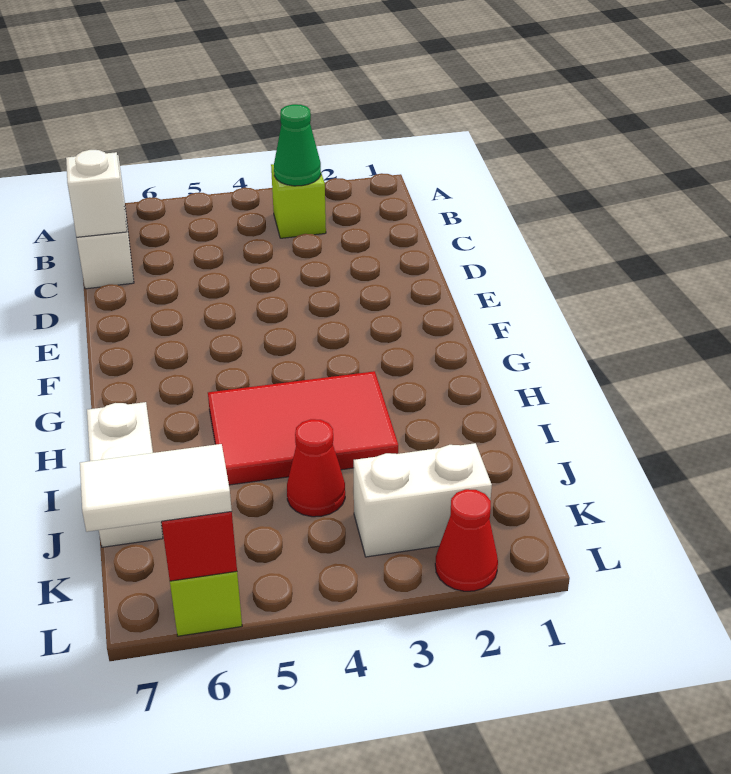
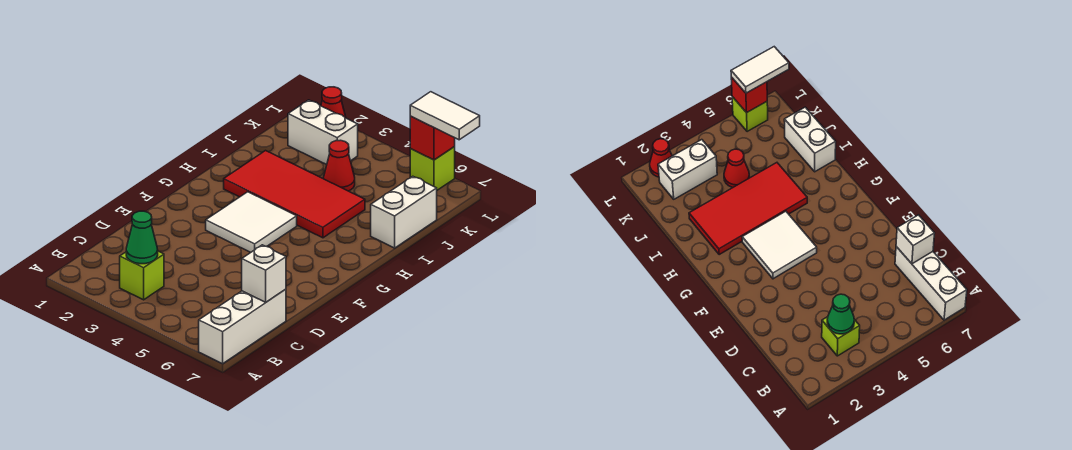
none -> white tile F3:G4 level 1
red tile H3:I5 level 1 -> red tile H2:I5 level 1

